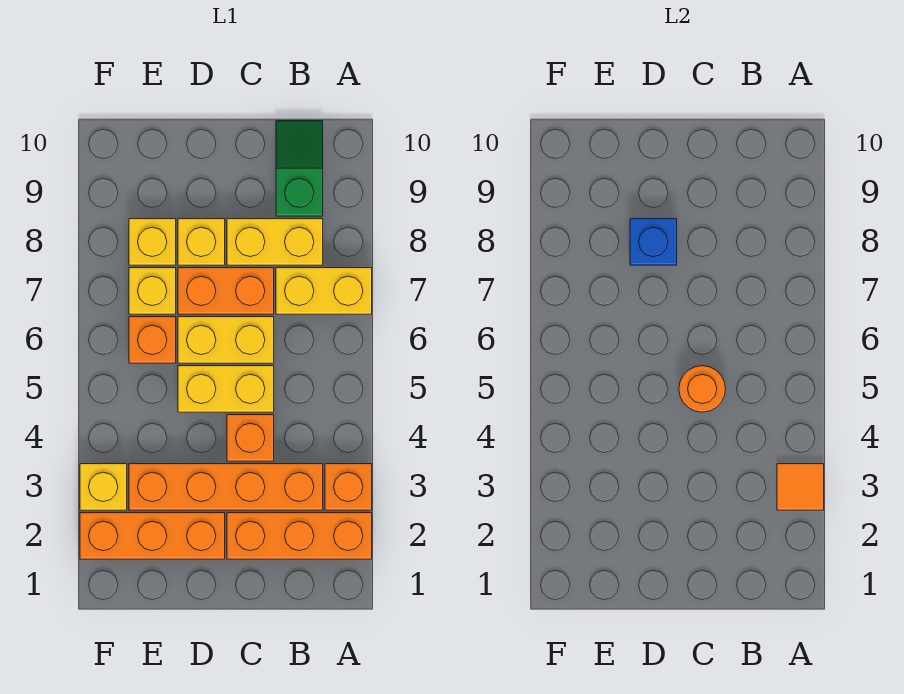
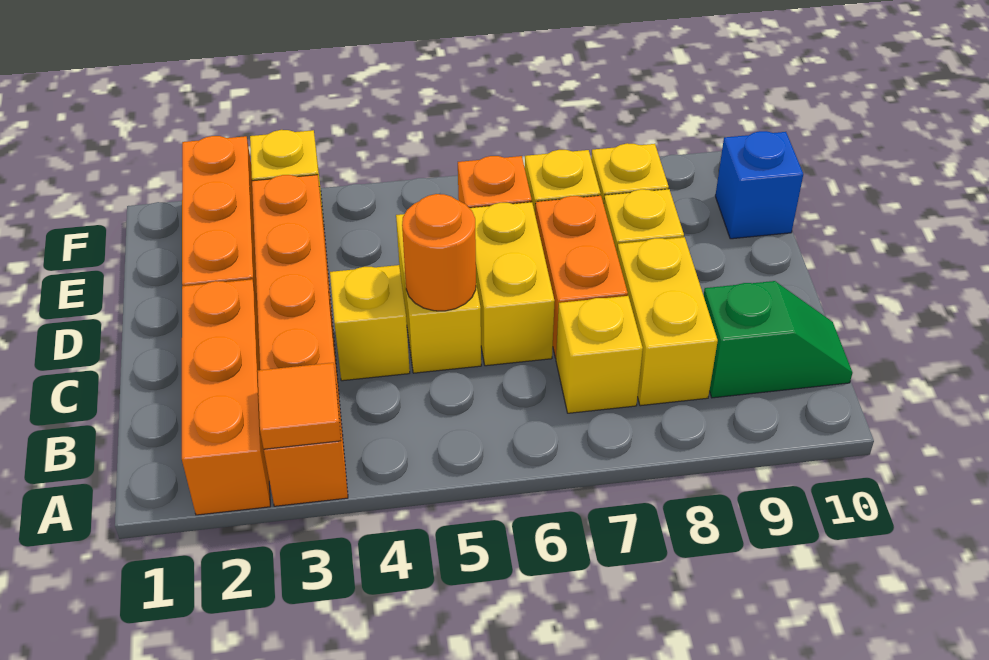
yellow brick A7:B7 level 1 -> yellow brick B7 level 1
orange brick C4 level 1 -> yellow brick C4 level 1
blue brick D8 level 2 -> blue brick E10 level 1

